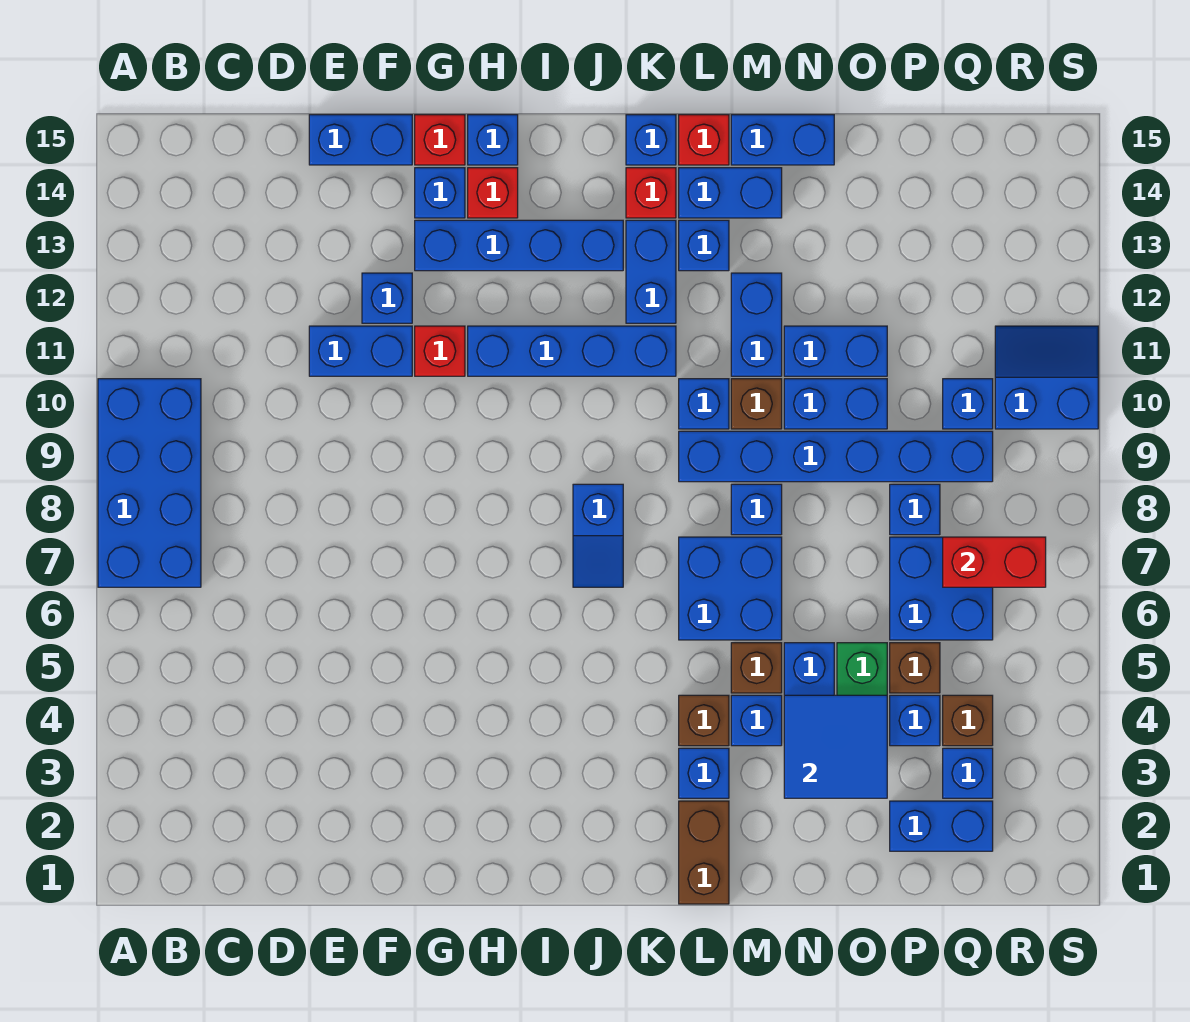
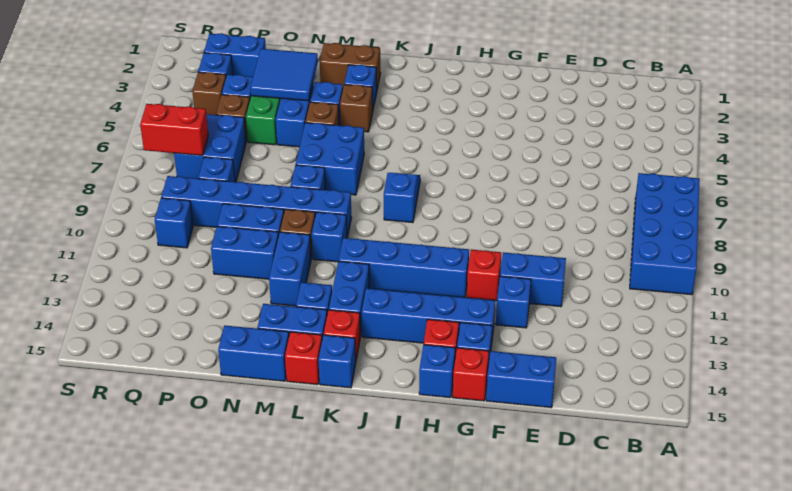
brown brick L1:L2 level 1 -> brown brick L2:M2 level 1
blue slope R10:S11 level 1 top 10 -> none

